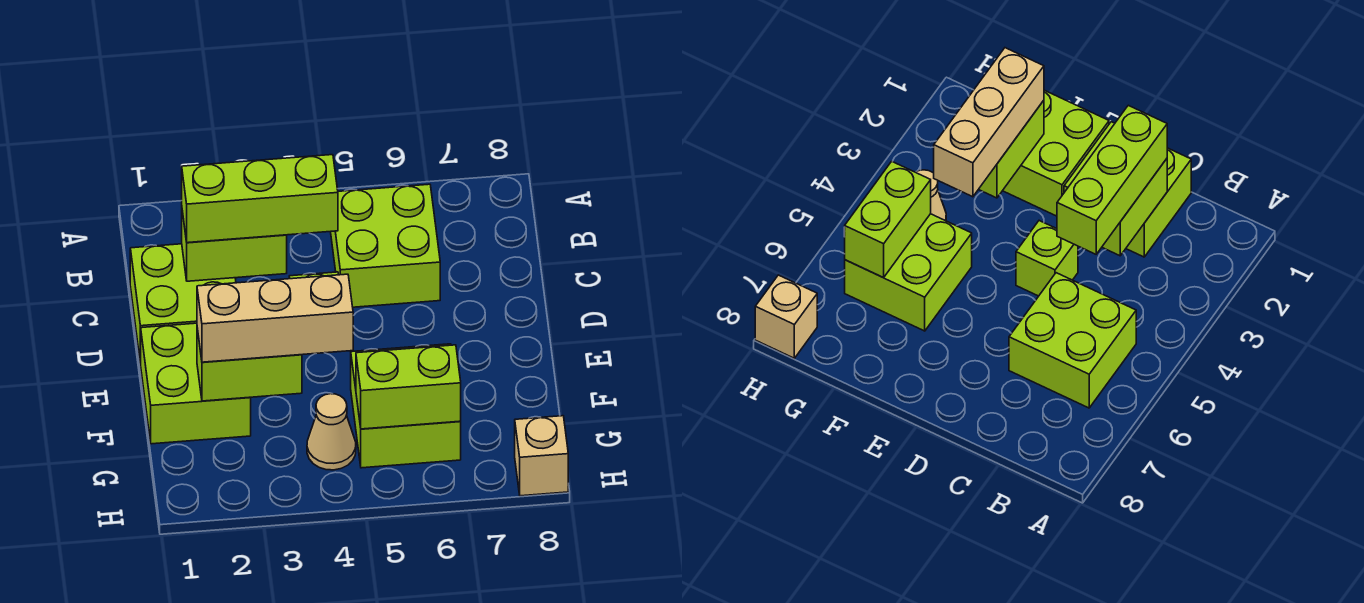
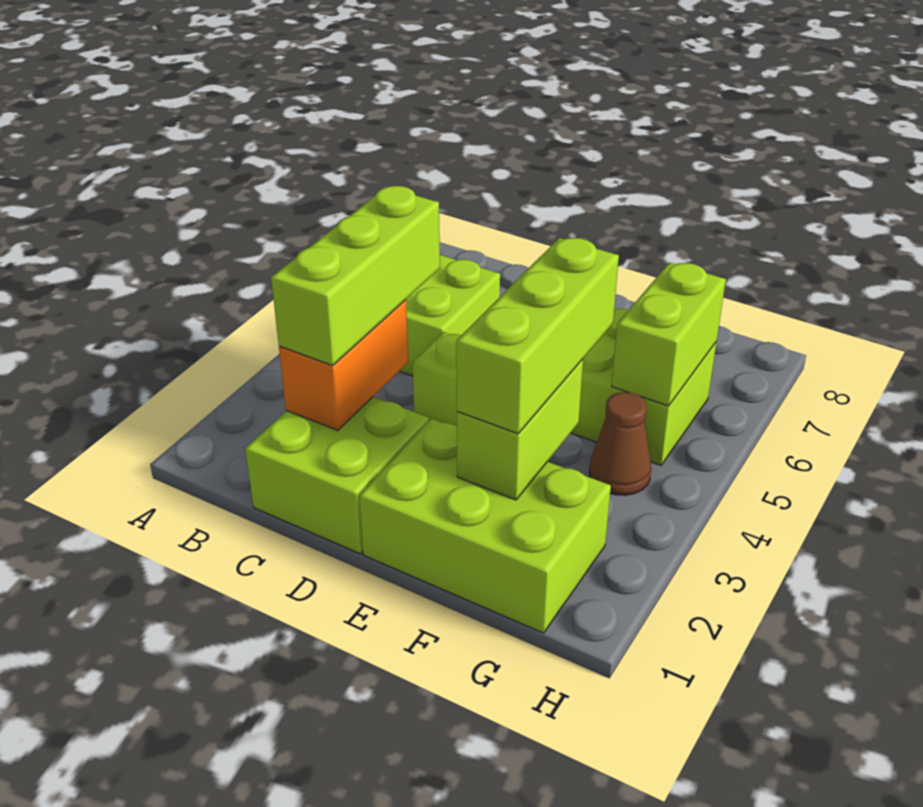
lime brick C2:C3 level 2 -> orange brick C2:C3 level 2
lime brick E1:F2 level 1 -> lime brick E1:G2 level 1
tan brick F2:F4 level 3 -> lime brick F2:F4 level 3
tan cone G4 level 1 -> brown cone G4 level 1
tan brick H8 level 1 -> none

